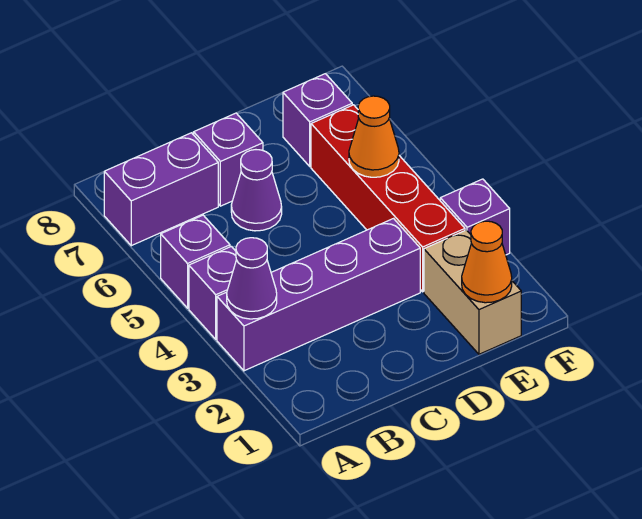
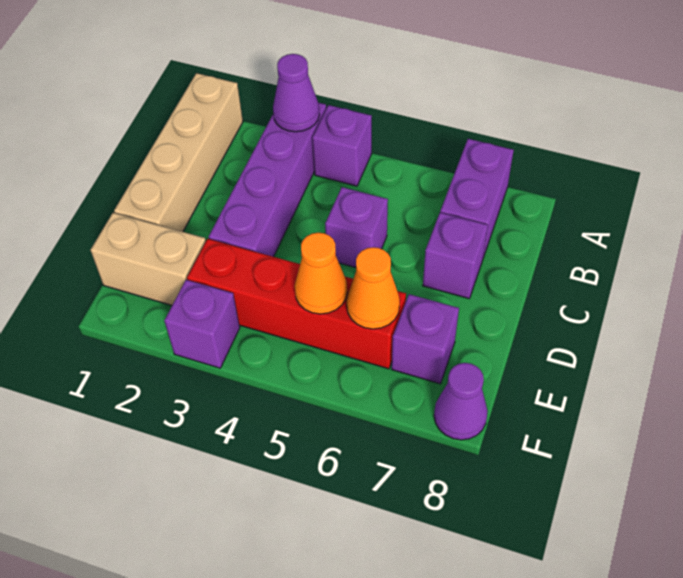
none -> tan brick A1:D1 level 1
purple brick A5 level 1 -> purple brick C5 level 1
purple cone C6 level 1 -> purple cone F8 level 1
orange cone E1 level 2 -> orange cone E6 level 2

